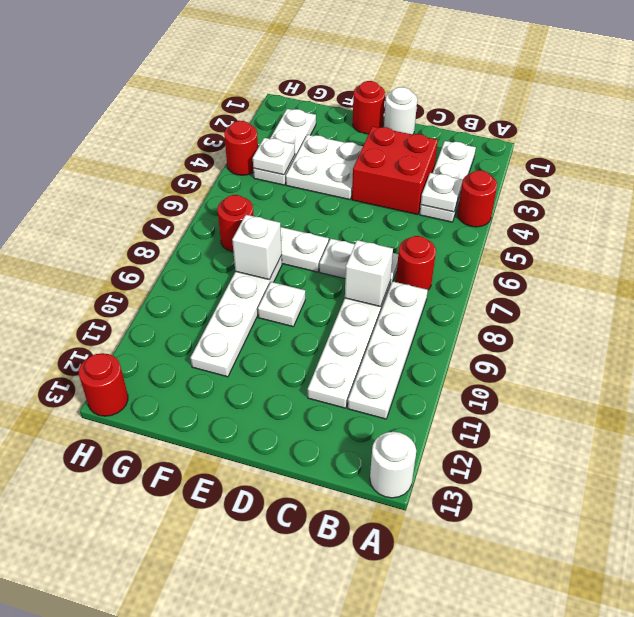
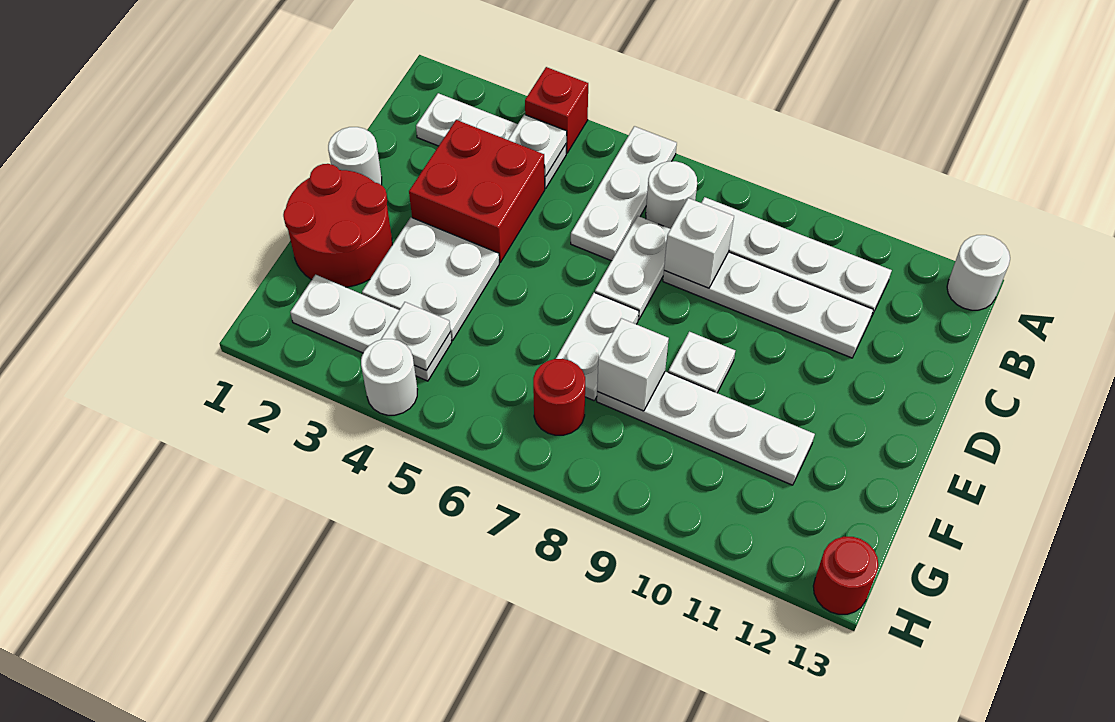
red round brick A4 level 1 -> red brick A4 level 1
none -> white plate A6:C6 level 1
red round brick B7 level 1 -> white round brick B7 level 1
red round brick E1 level 1 -> red round brick E1:F2 level 1
red round brick H4 level 1 -> white round brick H4 level 1

